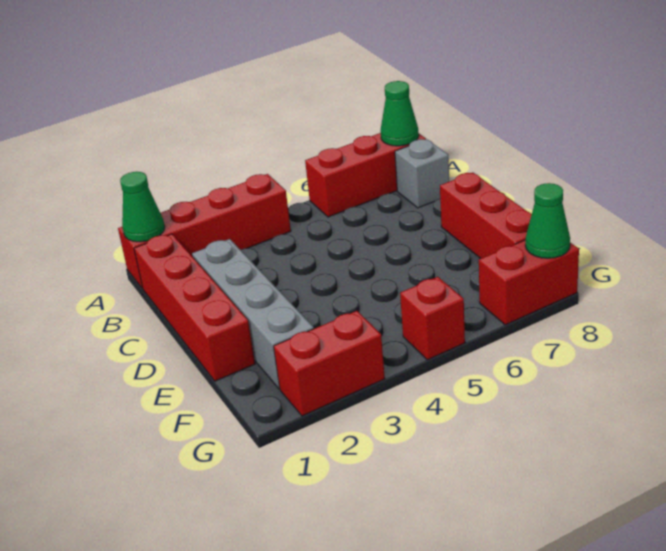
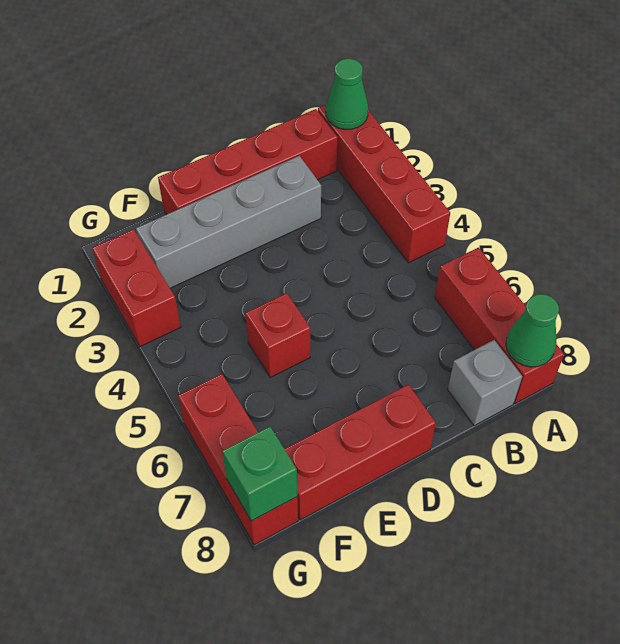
red brick G5 level 1 -> red brick E5 level 1
red brick G7:G8 level 1 -> red brick G6:G8 level 1
green cone G8 level 2 -> green brick G8 level 2

